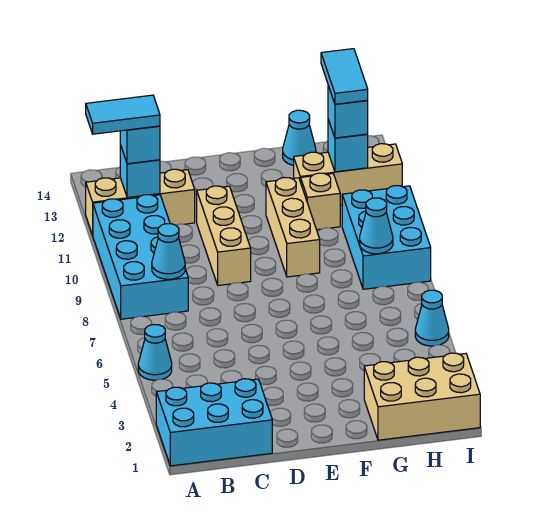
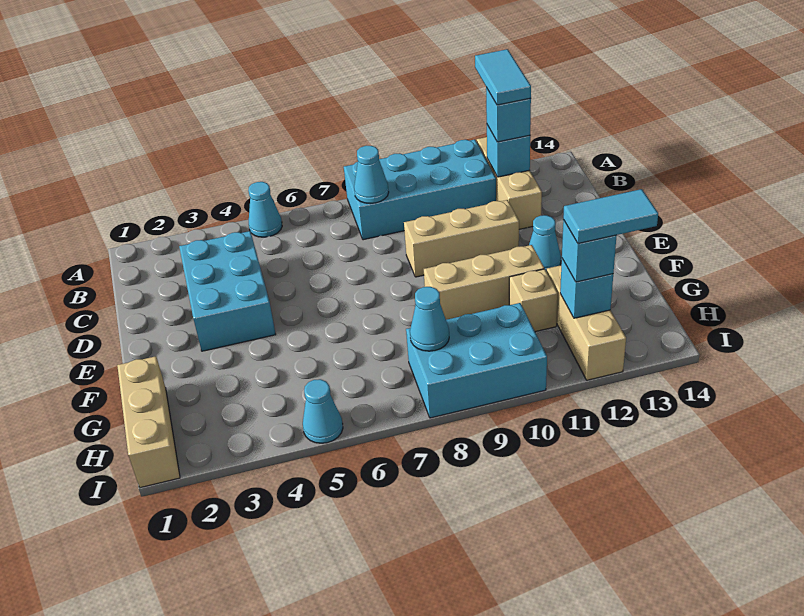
cyan brick A1:C2 level 1 -> cyan brick C3:E4 level 1
tan brick G1:I2 level 1 -> tan brick G1:I1 level 1
cyan cone G14 level 1 -> cyan cone E12 level 1

